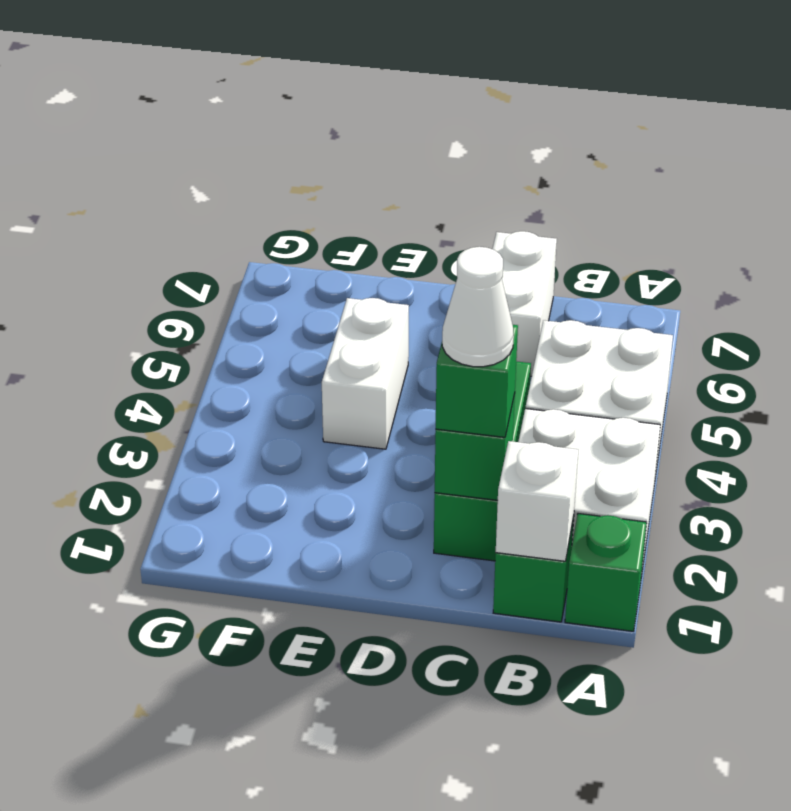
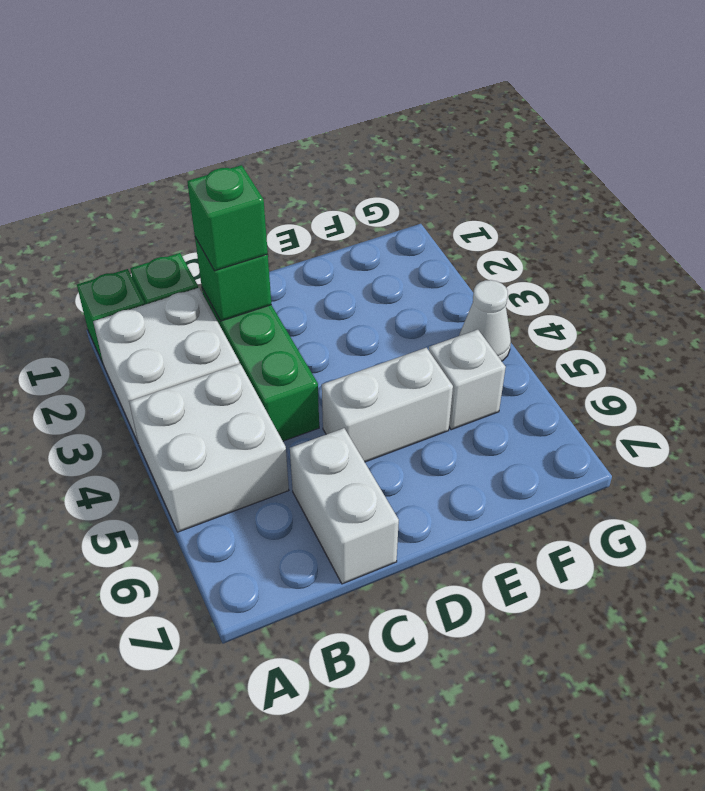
white brick B1 level 2 -> white brick F5 level 1
white cone C2 level 4 -> white cone G4 level 1
white brick E4:E5 level 1 -> white brick D5:E5 level 1

